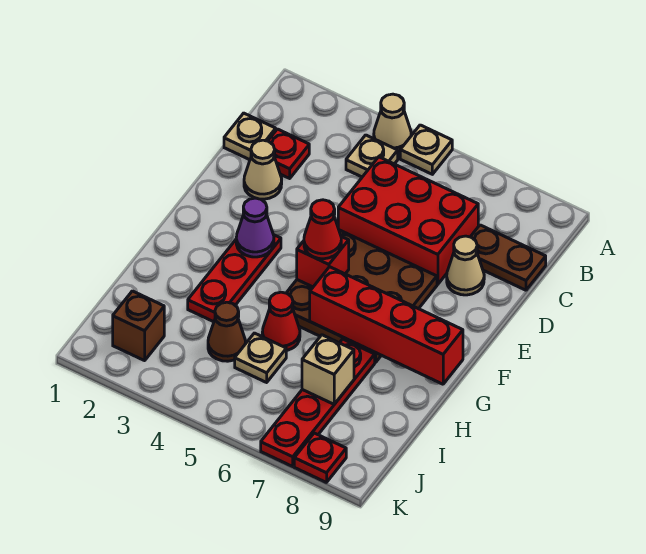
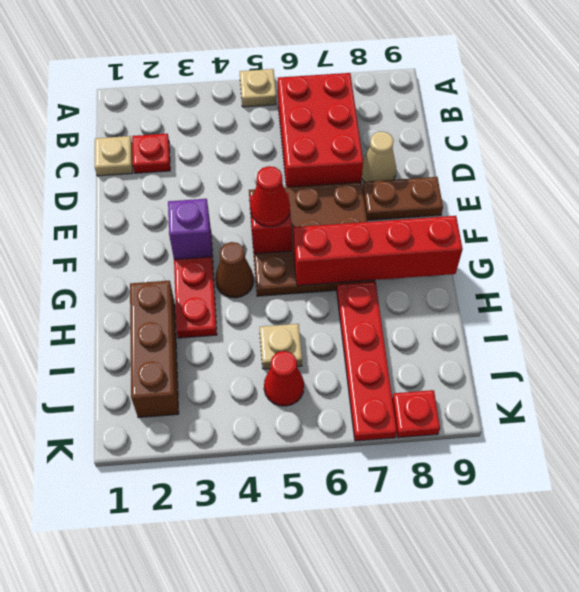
tan cone A4 level 1 -> none
tan plate B4 level 1 -> none
red brick C5:D7 level 1 -> red brick B6:D7 level 1
brown plate C8:C9 level 1 -> brown plate E8:E9 level 1
tan cone D2 level 1 -> none
purple cone F3 level 2 -> purple brick F3 level 2
red cone H5 level 1 -> red cone J5 level 1
brown cone I4 level 1 -> brown cone G4 level 1
tan brick I7 level 2 -> none
brown brick J2 level 1 -> brown brick H2:J2 level 1

